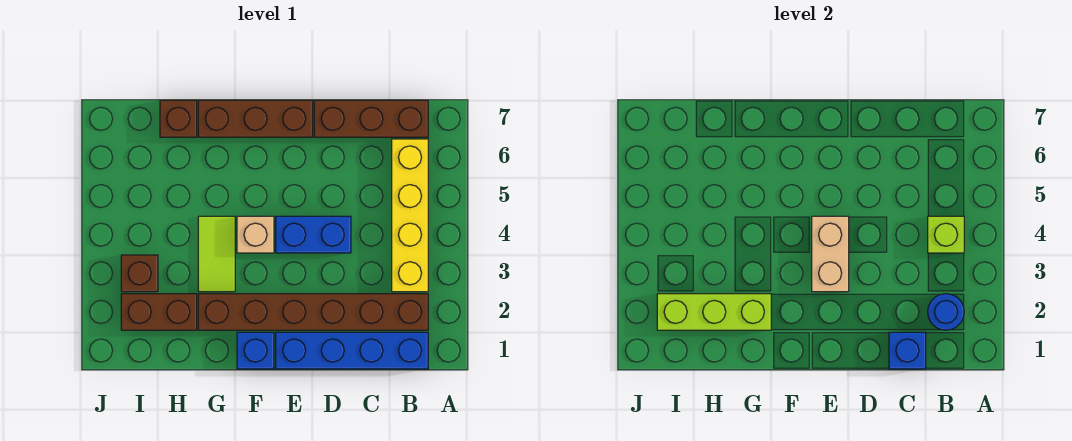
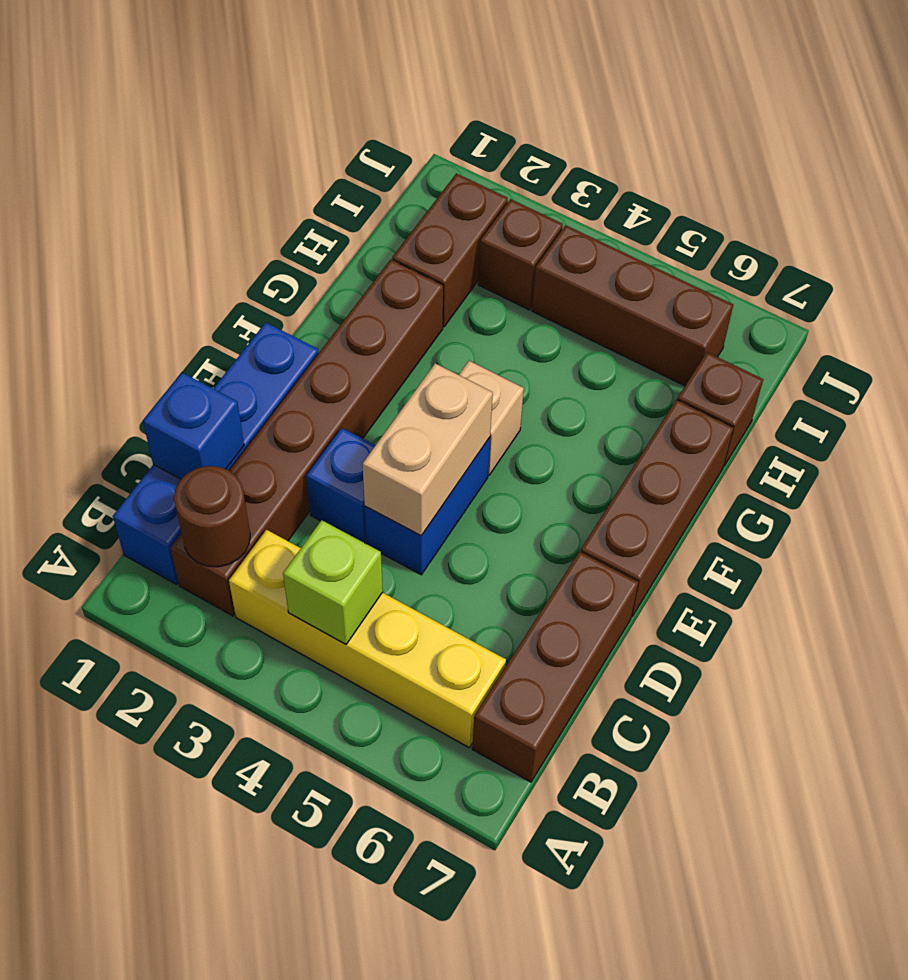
blue round brick B2 level 2 -> brown round brick B2 level 2
tan brick E3:E4 level 2 -> tan brick D4:E4 level 2
blue brick F1 level 1 -> blue brick D3 level 1
lime brick G2:I2 level 2 -> none
lime tile G3:G4 level 1 -> none
none -> brown brick I4:I6 level 1

